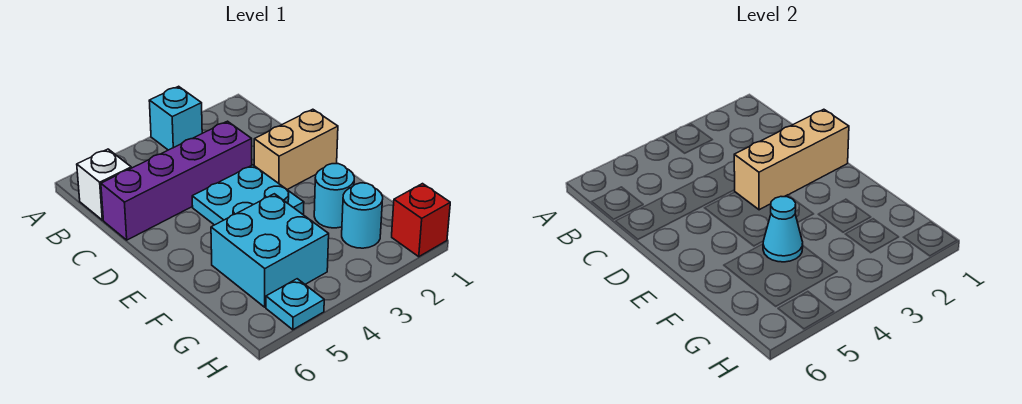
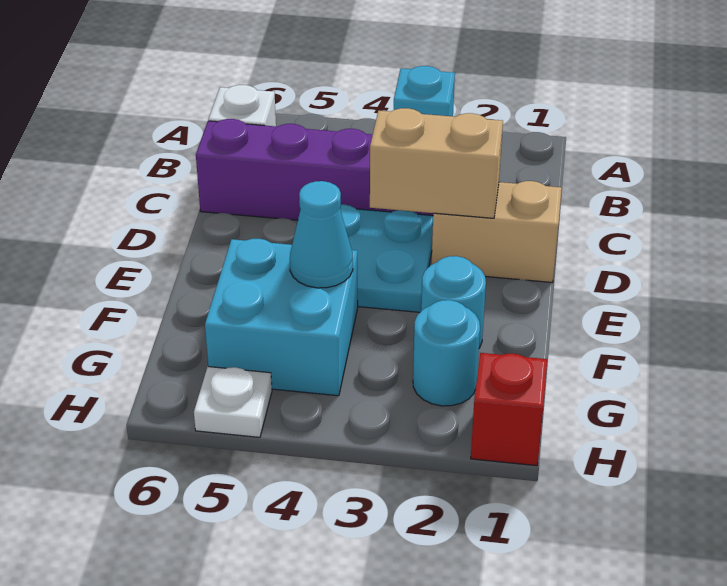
tan brick D1:D3 level 2 -> tan brick D2:D3 level 2
cyan plate H5 level 1 -> white plate H5 level 1

